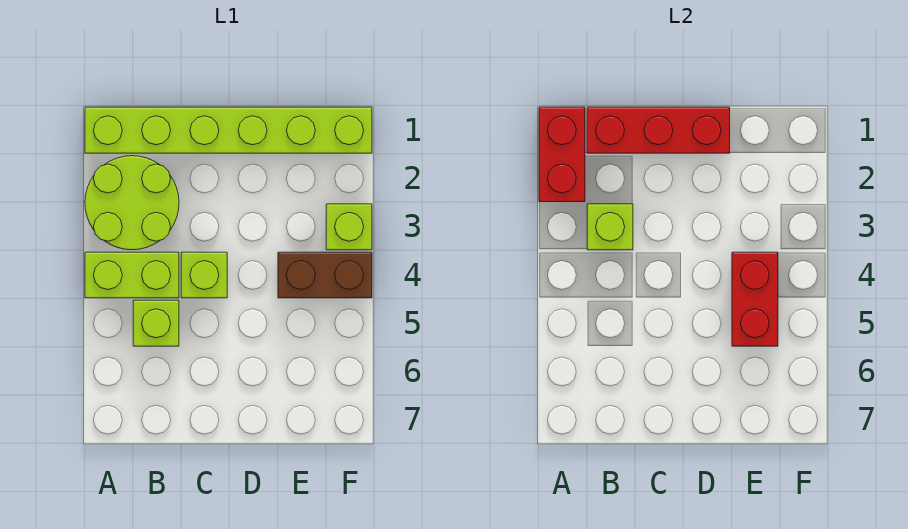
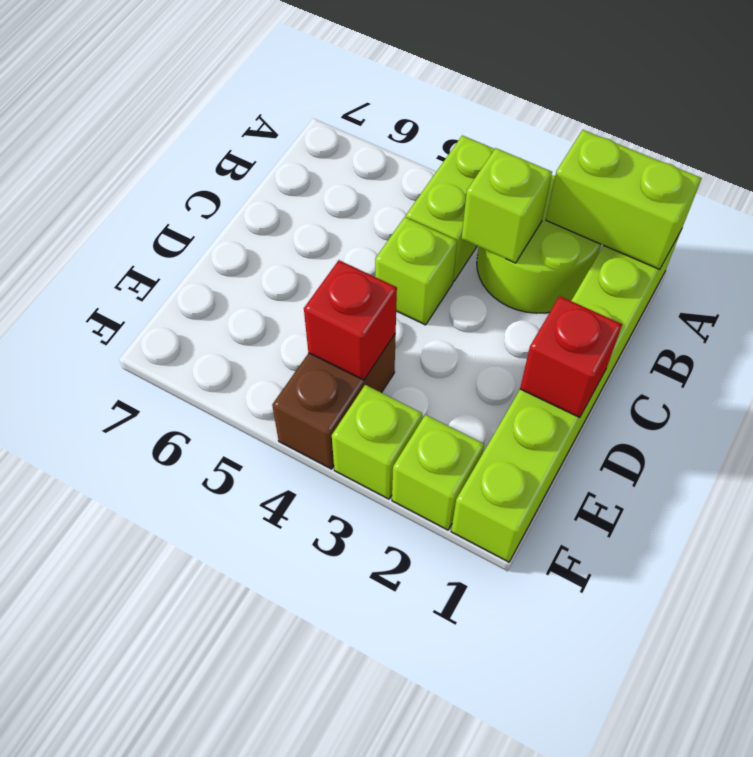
red brick A1:A2 level 2 -> lime brick A1:A2 level 2
red brick B1:D1 level 2 -> red brick D1 level 2
lime brick B5 level 1 -> lime brick F2 level 1
red brick E4:E5 level 2 -> red brick E4 level 2

